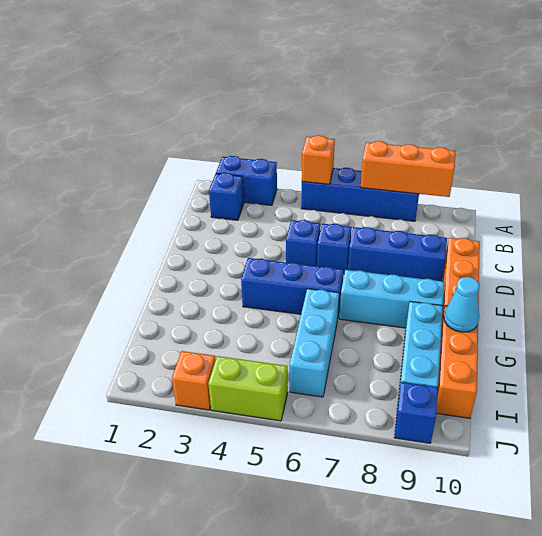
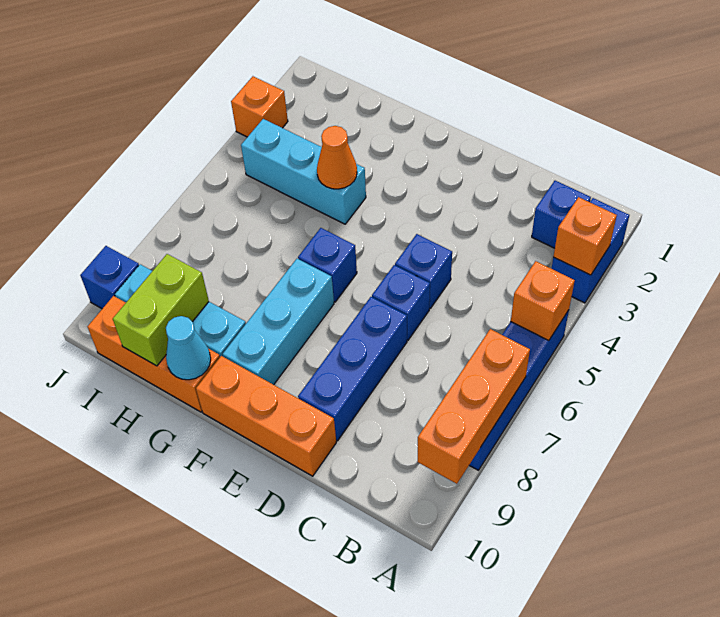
none -> orange brick A3 level 2
blue brick F4:F6 level 1 -> blue brick F6 level 1
none -> orange cone G4 level 2
cyan brick G6:I6 level 1 -> cyan brick G4:I4 level 1
lime brick J4:J5 level 1 -> lime brick H9:H10 level 2

